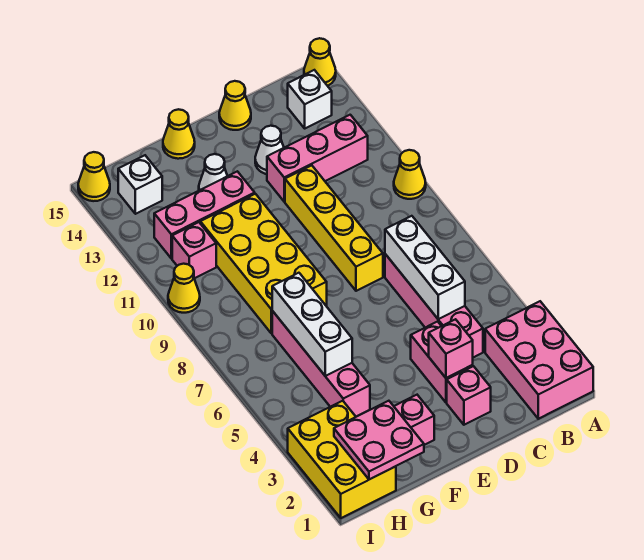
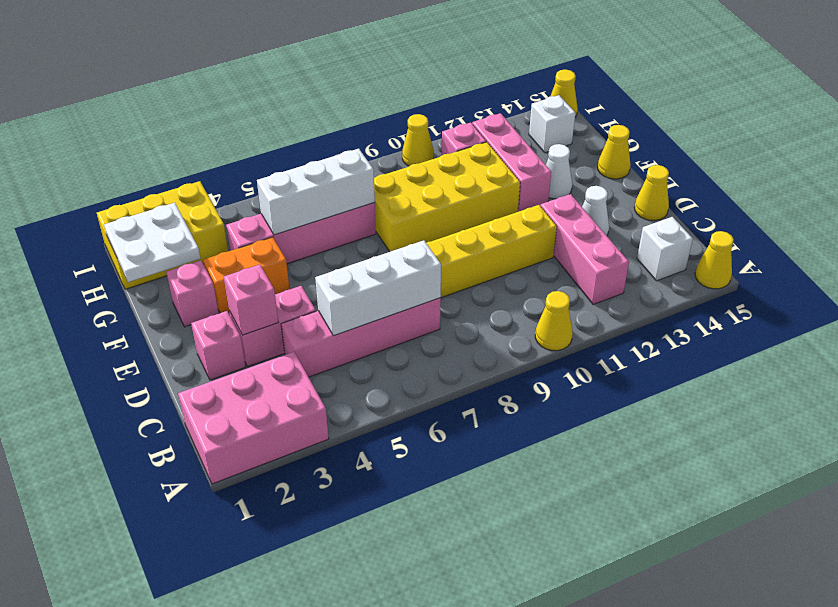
none -> orange brick F3:F4 level 1
pink plate G1:H2 level 2 -> white plate G1:H2 level 2

